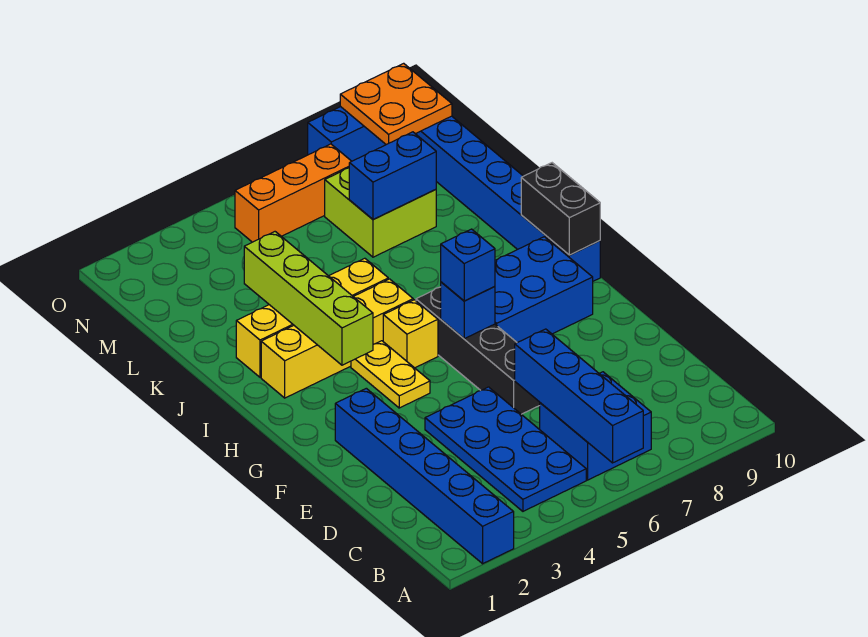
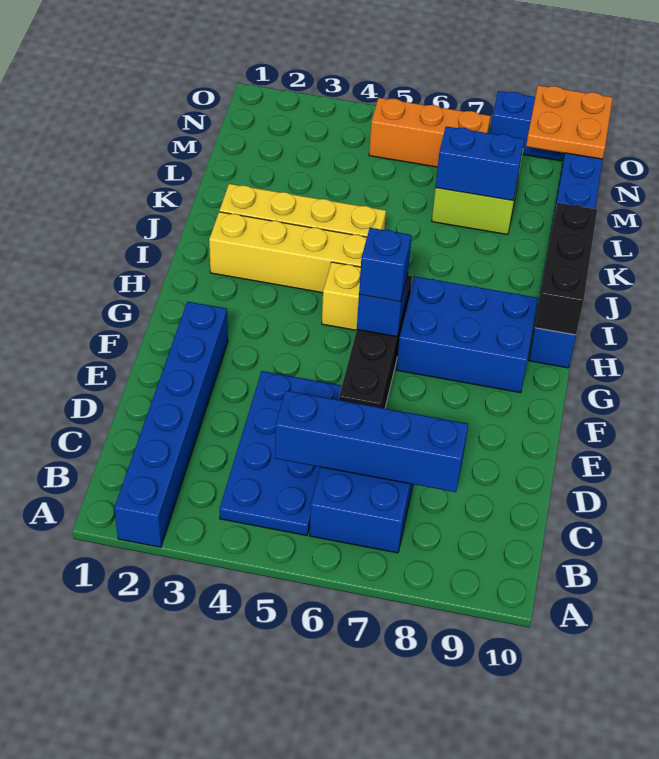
blue brick A6:D6 level 2 -> blue brick C5:C8 level 2
yellow plate G4:H4 level 1 -> none
lime brick H3:K3 level 2 -> none
black brick H10:I10 level 2 -> black brick H10:J10 level 2

